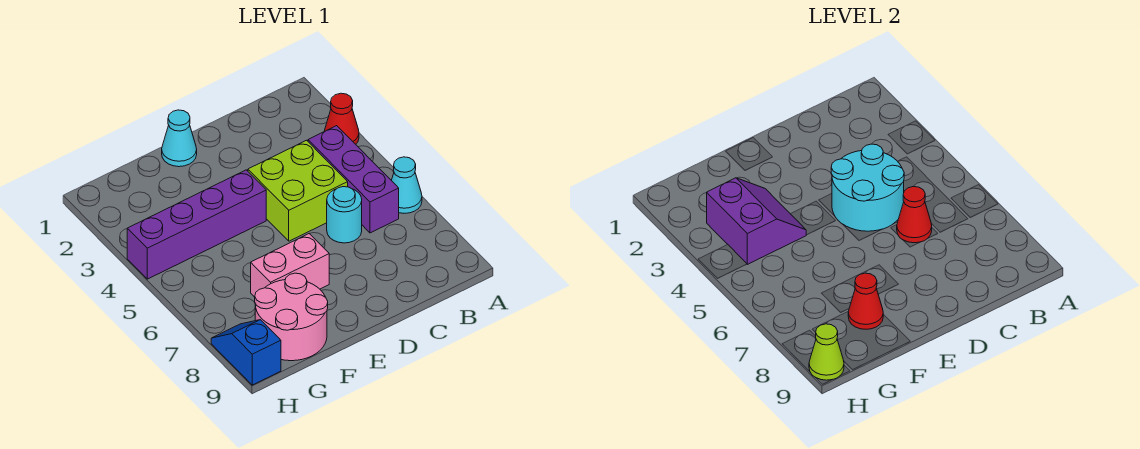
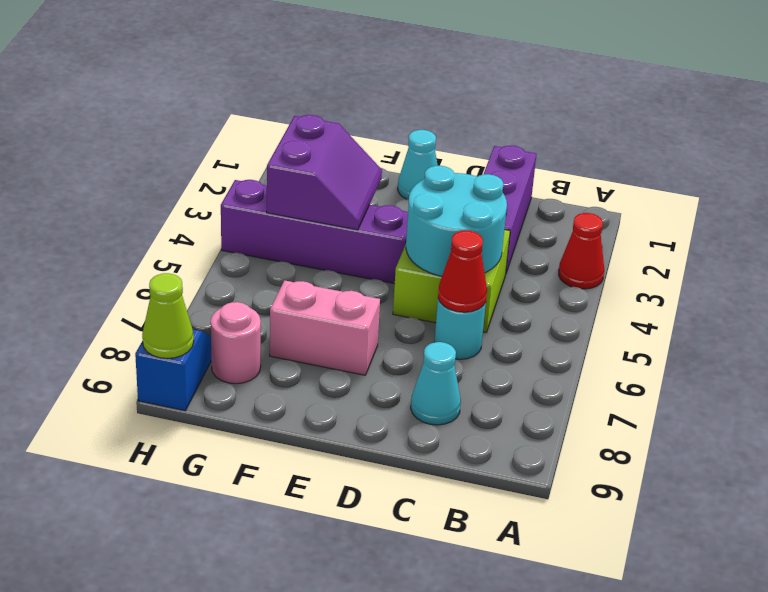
cyan cone A6 level 1 -> cyan cone C8 level 1
purple brick B4:B6 level 1 -> purple brick C1:C3 level 1
pink round brick F8:G9 level 1 -> pink round brick G8 level 1
red cone F8 level 2 -> none

